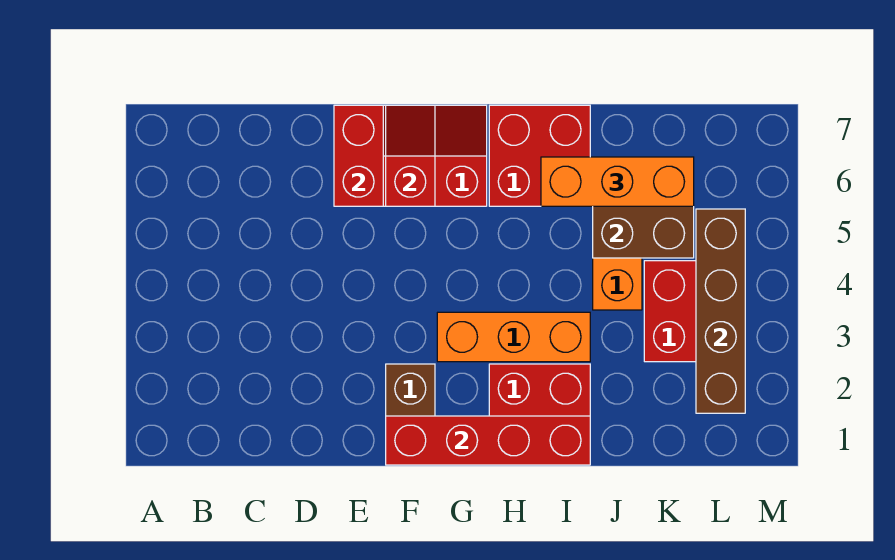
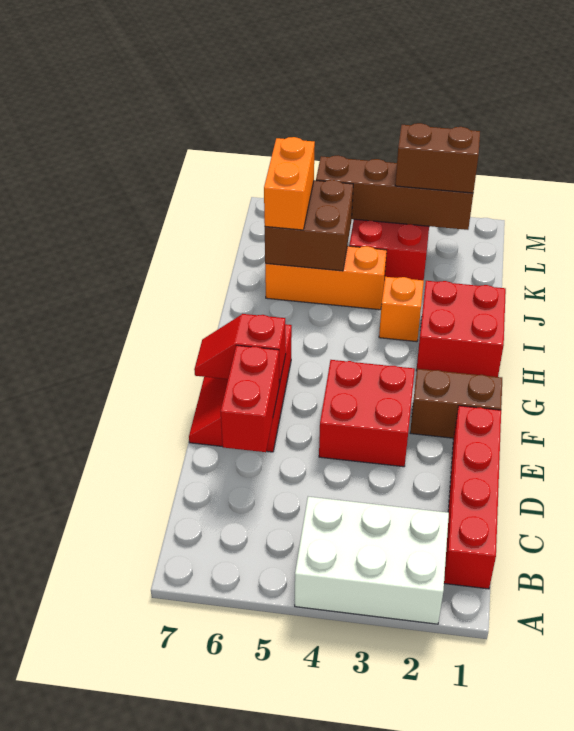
none -> white brick A2:B4 level 1
red brick E6:E7 level 2 -> red brick D6:E6 level 2
red brick F1:I1 level 2 -> red brick B1:E1 level 1
orange brick G3:I3 level 1 -> orange brick I3 level 1
red brick H6:I7 level 1 -> red brick E3:F4 level 1
orange brick I6:K6 level 3 -> orange brick J6:K6 level 3
none -> brown brick L2:L3 level 3

